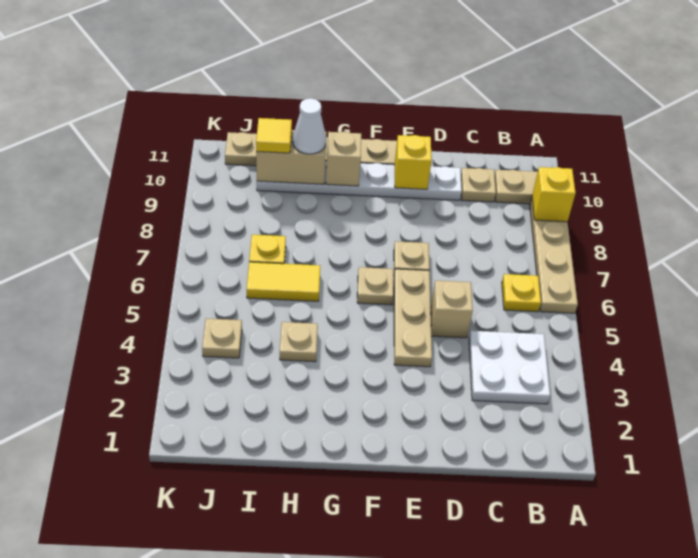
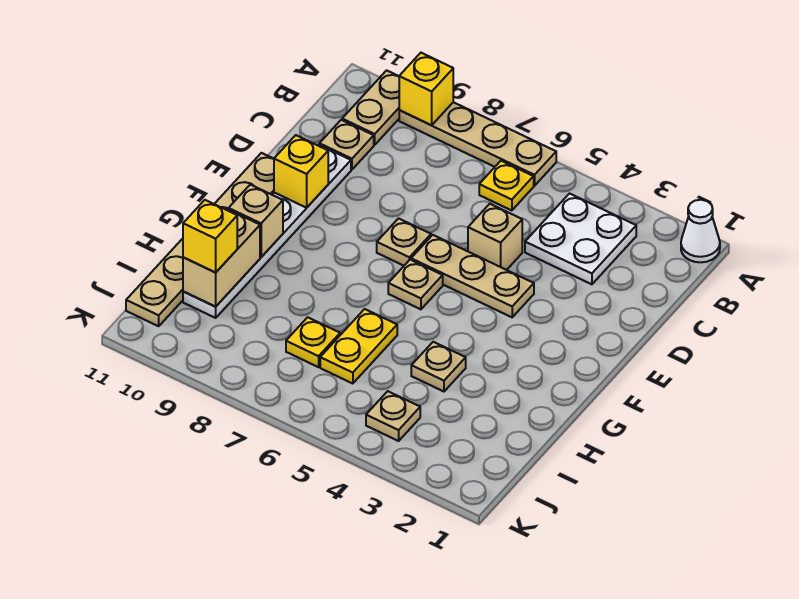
yellow tile H6:I6 level 1 -> yellow plate H6:I6 level 1
white cone H10 level 3 -> white cone A1 level 1
yellow tile I10 level 3 -> yellow brick I10 level 3

